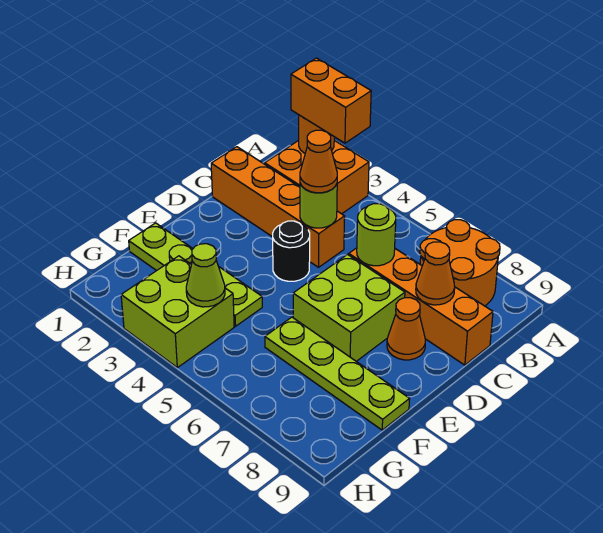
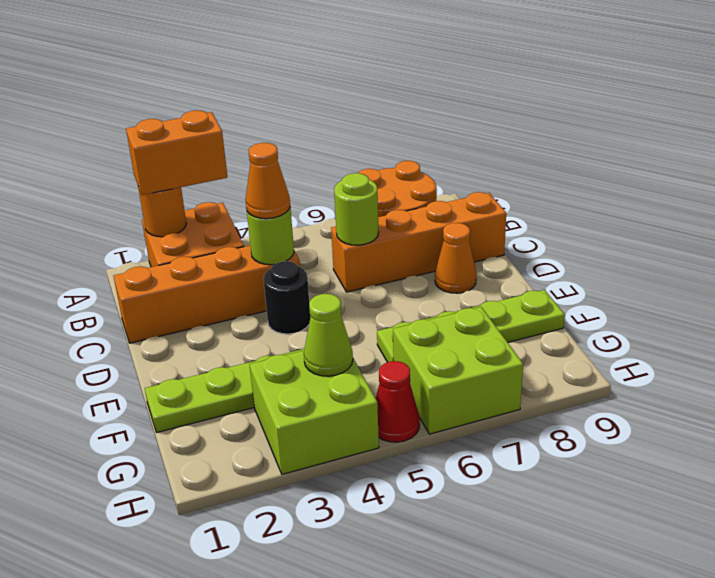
orange cone C8 level 2 -> none
lime brick D6:E7 level 1 -> lime brick G6:H7 level 1
none -> red cone H5 level 1

